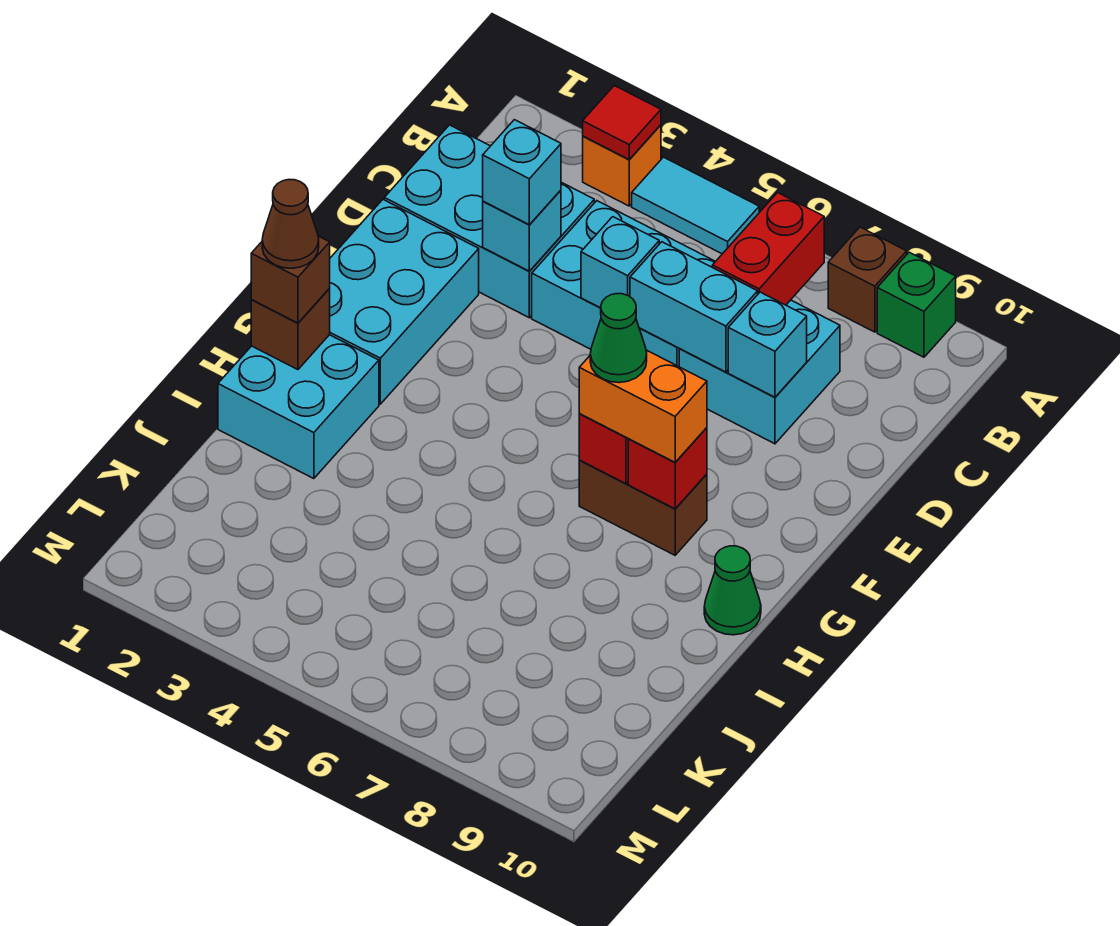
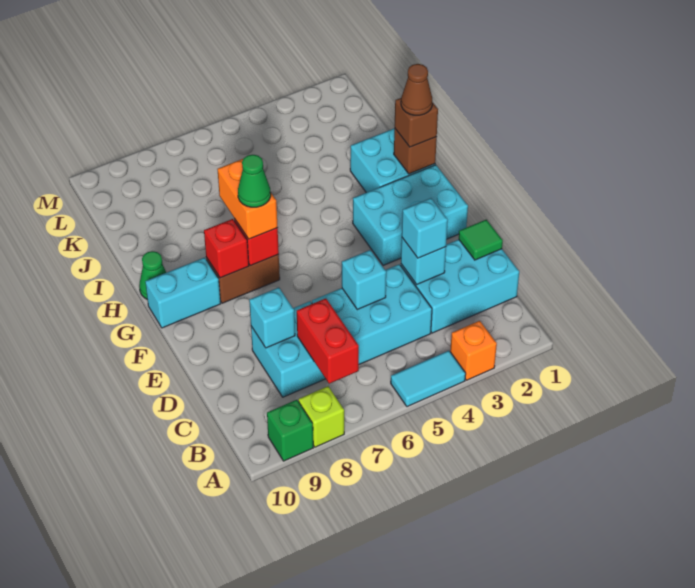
red tile A3 level 2 -> none
brown brick A8 level 1 -> lime brick A8 level 1
none -> green tile D1 level 2
cyan brick D6:D7 level 2 -> cyan brick G9:G10 level 1
cyan brick E1:G2 level 1 -> cyan brick F1:G3 level 1
orange brick G7:G8 level 3 -> orange brick G7:H7 level 3

